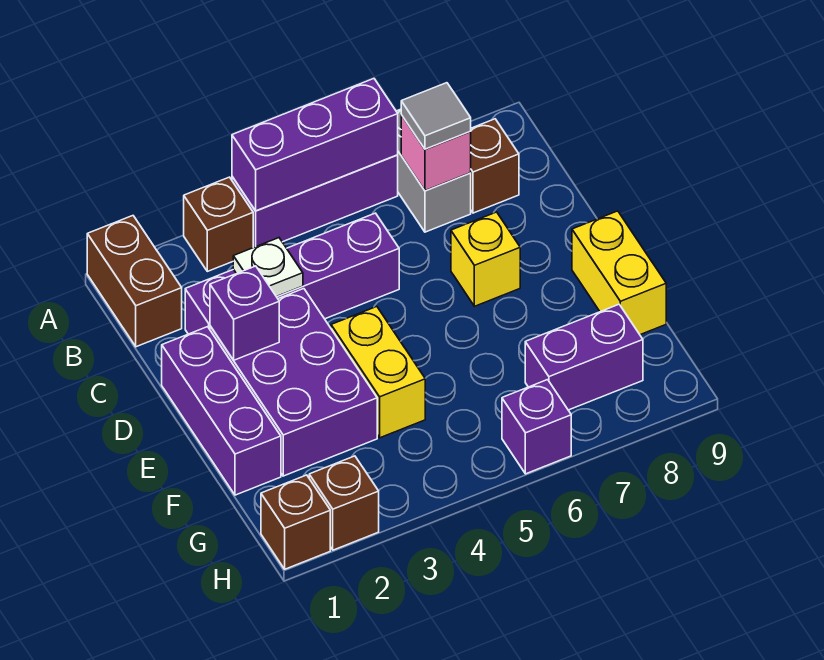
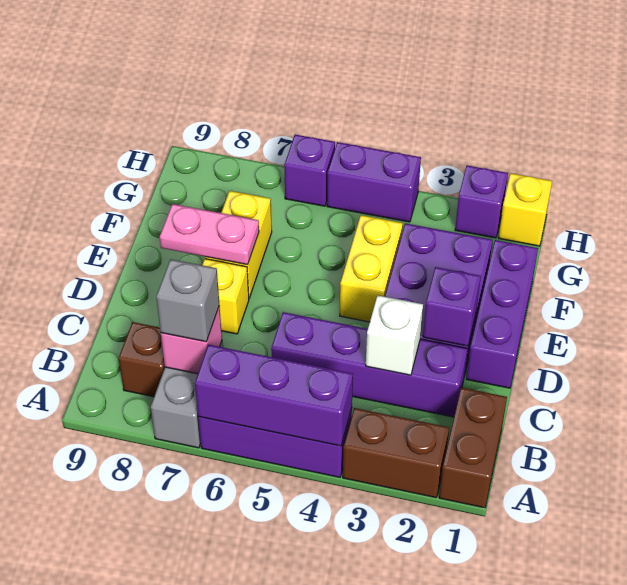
brown brick A3 level 1 -> brown brick A2:A3 level 1
grey tile B7 level 3 -> grey brick B7 level 3
white plate C3 level 2 -> white brick C3 level 2
none -> pink plate E7:E8 level 2
yellow brick E9:F9 level 1 -> yellow brick E7:F7 level 1
purple brick G7:G8 level 1 -> purple brick H4:H5 level 1
brown brick H1 level 1 -> yellow brick H1 level 1
brown brick H2 level 1 -> purple brick H2 level 1

